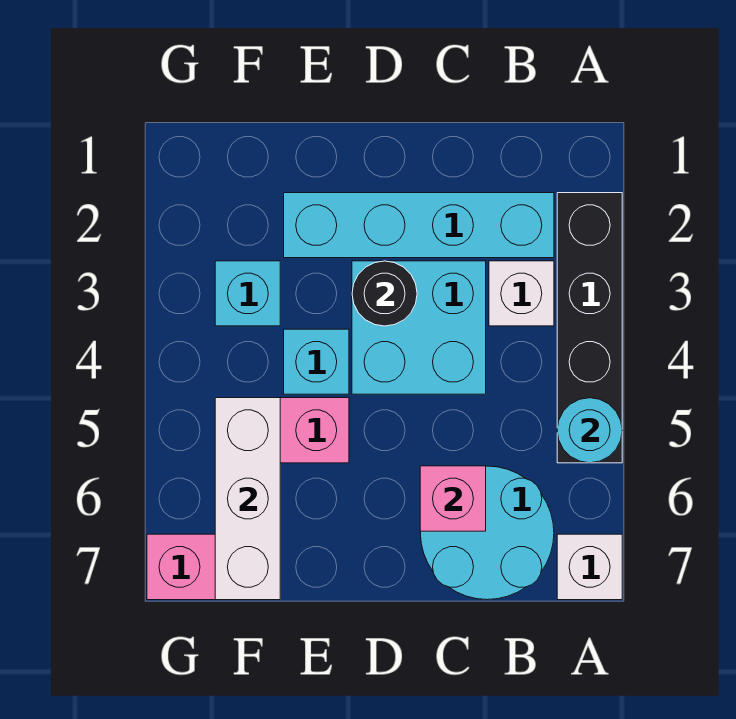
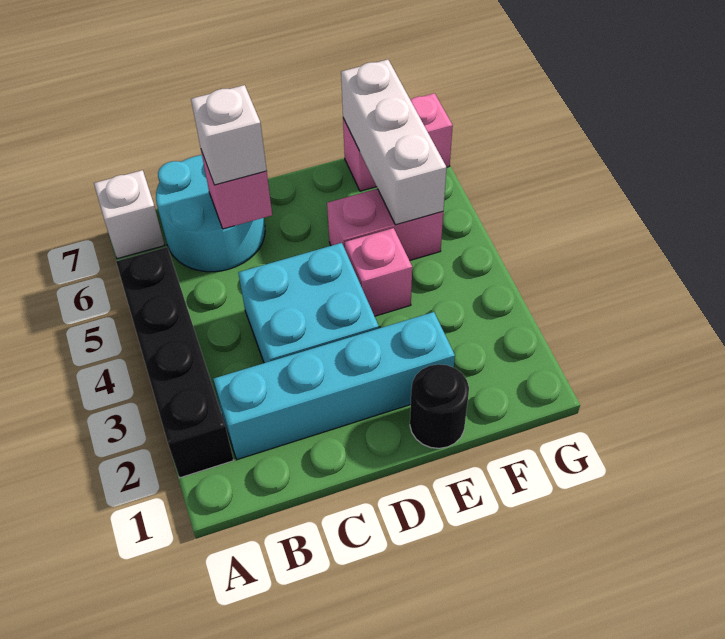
cyan round brick A5 level 2 -> none
white brick B3 level 1 -> white brick C6 level 3
black round brick D3 level 2 -> black round brick E1 level 1
cyan brick E4 level 1 -> pink brick E4 level 1
cyan brick F3 level 1 -> none

